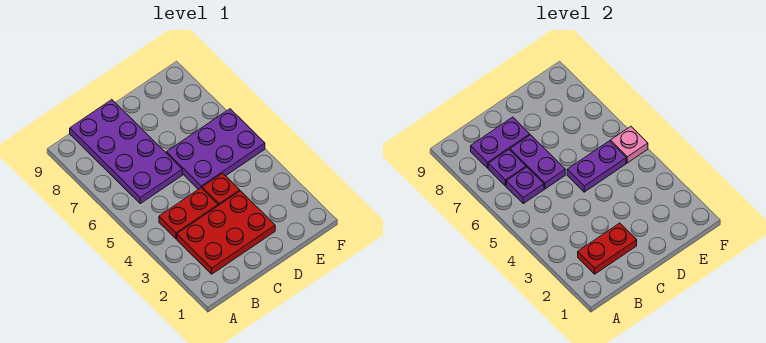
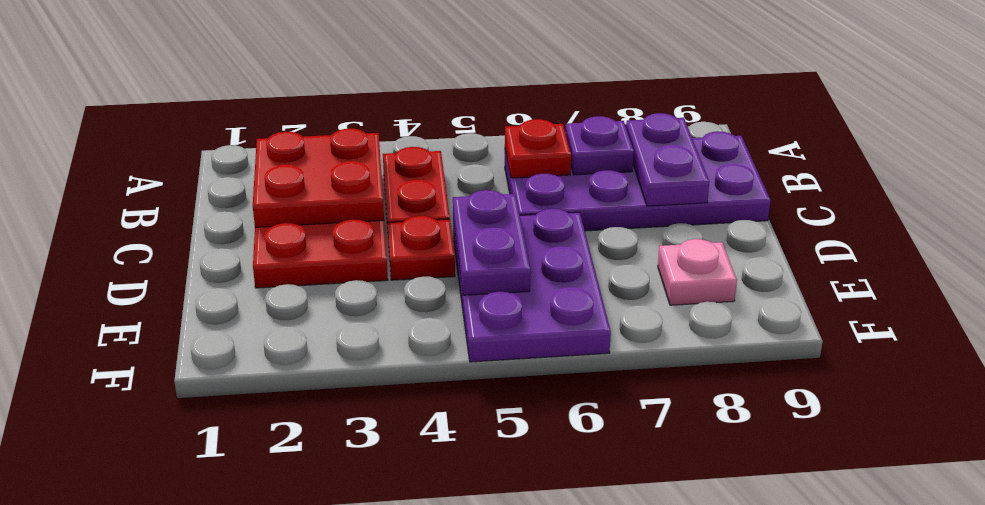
red plate B2:C2 level 2 -> red plate B2:C3 level 2
purple plate B6 level 2 -> red plate B6 level 2
purple plate C6:C7 level 2 -> none
pink plate F5 level 2 -> pink plate E8 level 1

